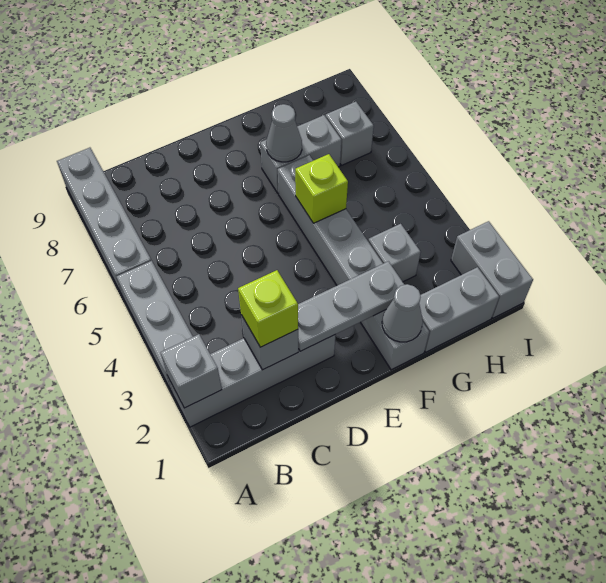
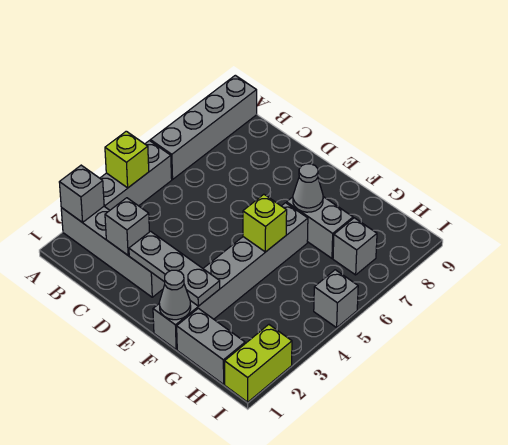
lime brick C2 level 3 -> lime brick A4 level 2
grey brick G3 level 1 -> grey brick I5 level 1
grey brick I1:I2 level 1 -> lime brick I1:I2 level 1

